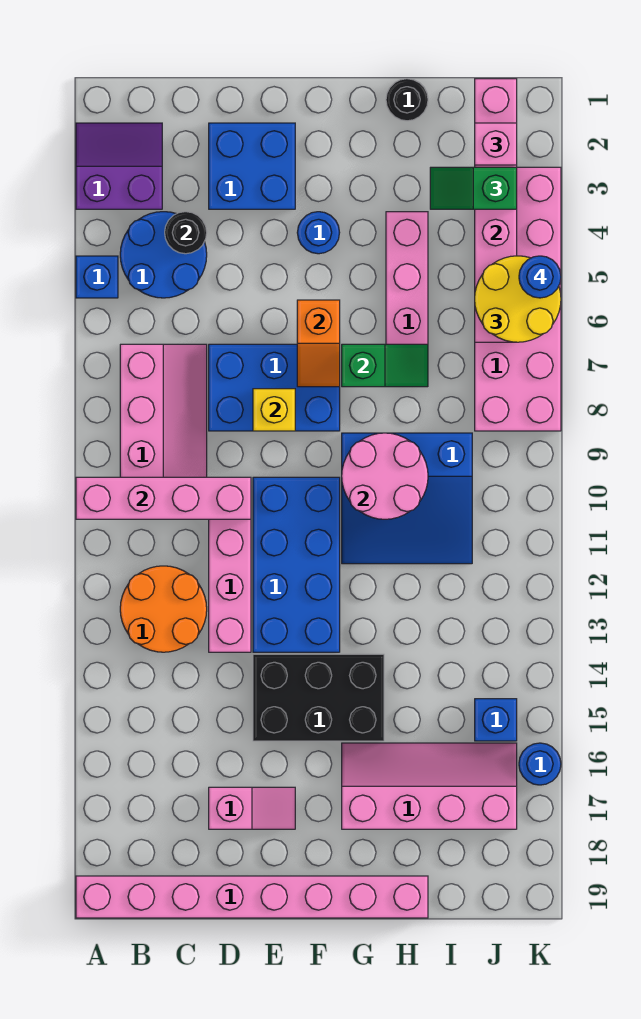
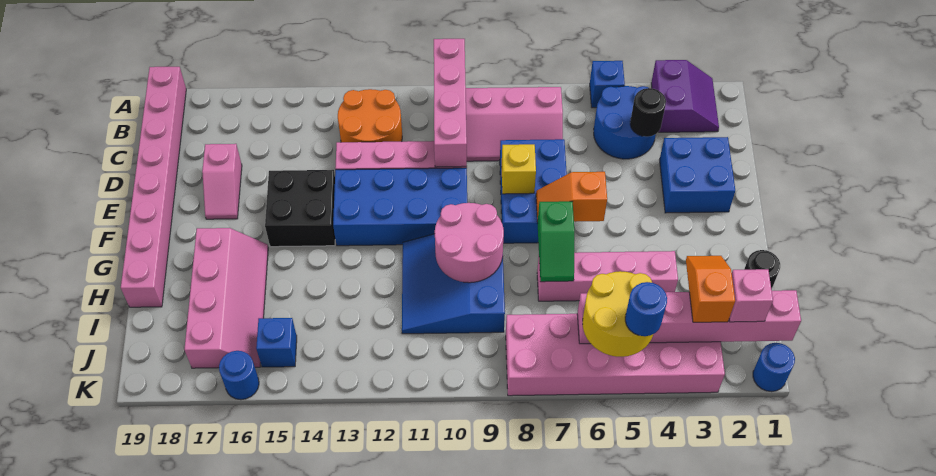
black brick E14:G15 level 1 -> black brick E14:F15 level 1
blue round brick F4 level 1 -> blue round brick K1 level 1
green slope I3:J3 level 3 top J -> orange slope I3:J3 level 3 top J

